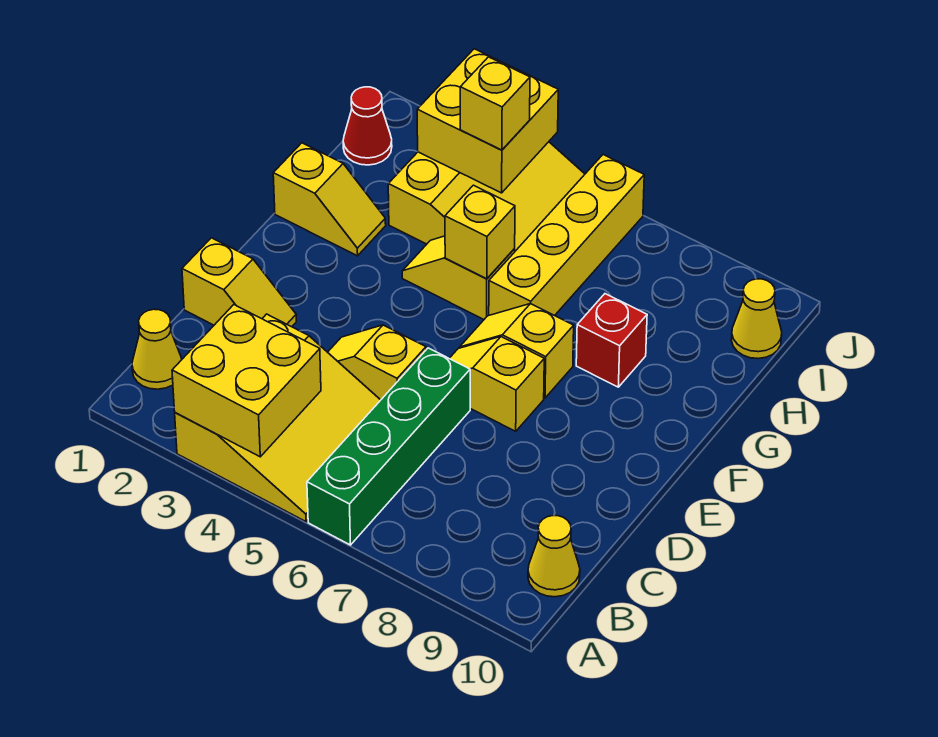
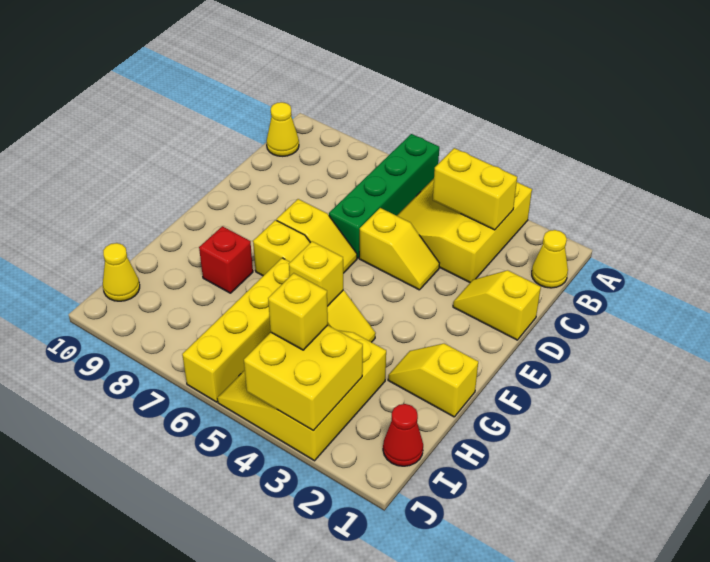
yellow brick A3:B4 level 2 -> yellow brick B3:B4 level 2

